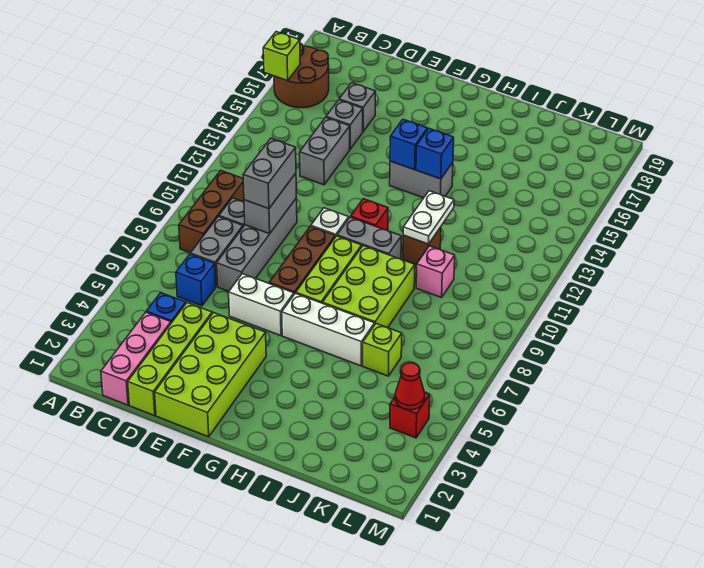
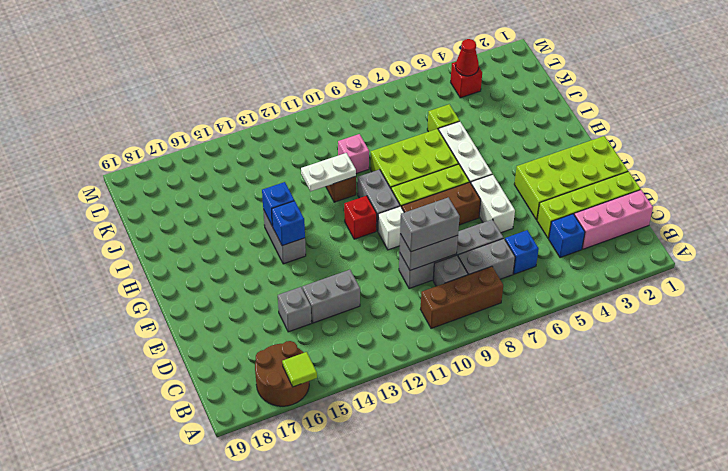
lime brick A16 level 2 -> lime tile A16 level 2
grey brick D16 level 1 -> none

